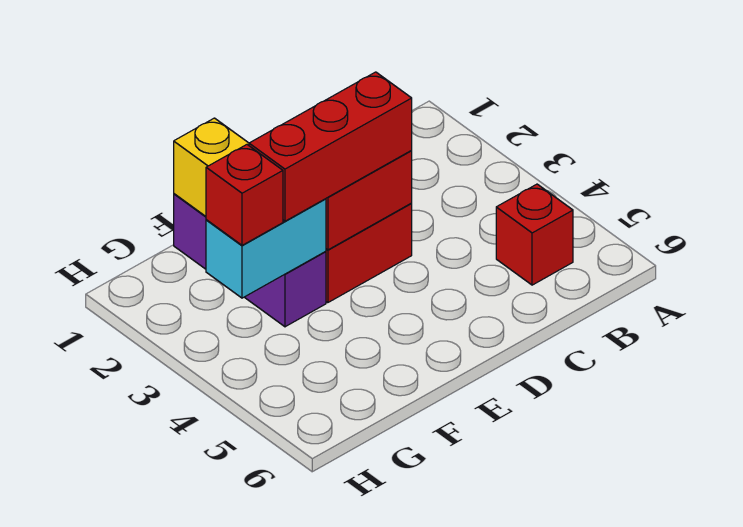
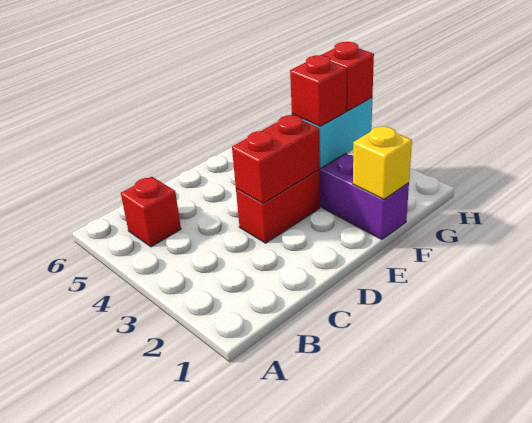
red brick D3:F3 level 3 -> red brick F3 level 3

